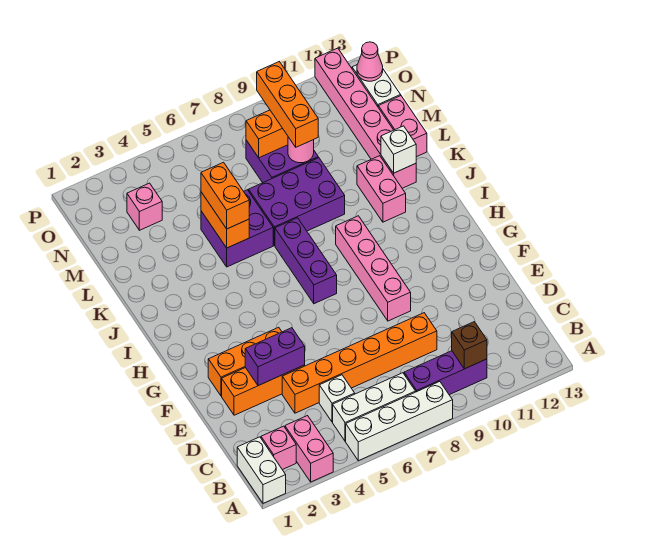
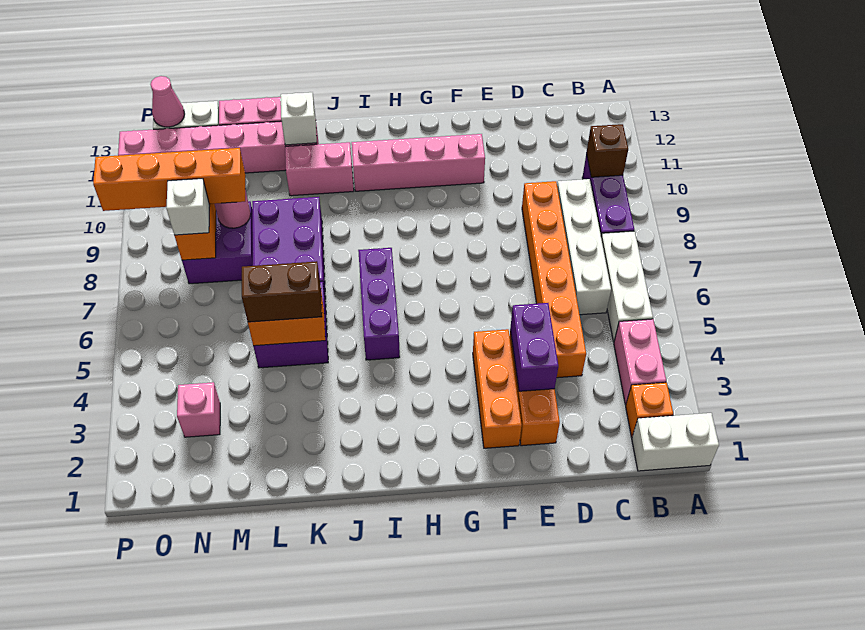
pink brick A3:B3 level 1 -> pink brick B3:B4 level 1
white brick A5:A8 level 1 -> white brick C6:C9 level 1
pink brick B2 level 1 -> orange brick B2 level 1
white brick C5 level 1 -> white brick N8 level 3
pink brick F9:I9 level 1 -> pink brick F11:I11 level 1
purple brick H7:J7 level 1 -> purple brick I5:I7 level 1
orange brick K5:L5 level 3 -> brown brick K5:L5 level 3
orange brick M9:O9 level 3 -> orange brick M9:P9 level 3

